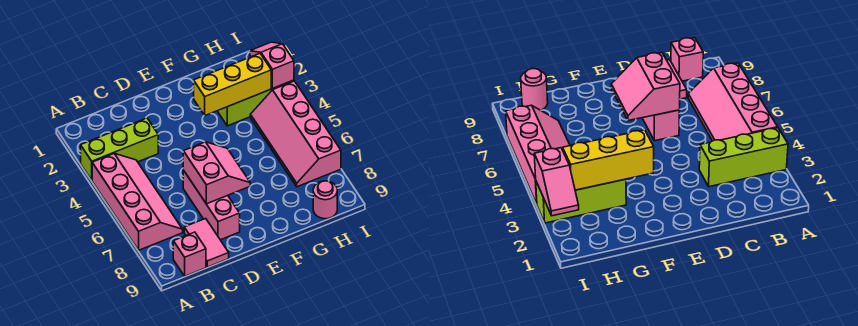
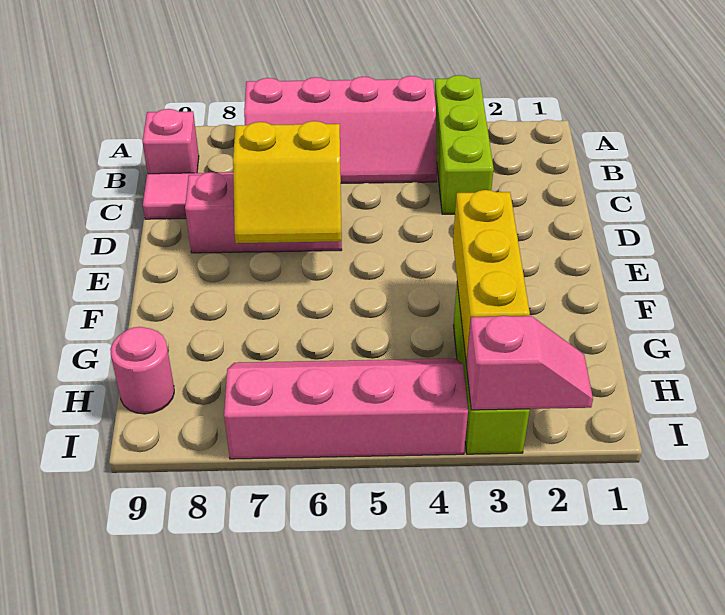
pink slope D6:E7 level 2 top D -> yellow slope D6:E7 level 2 top D

